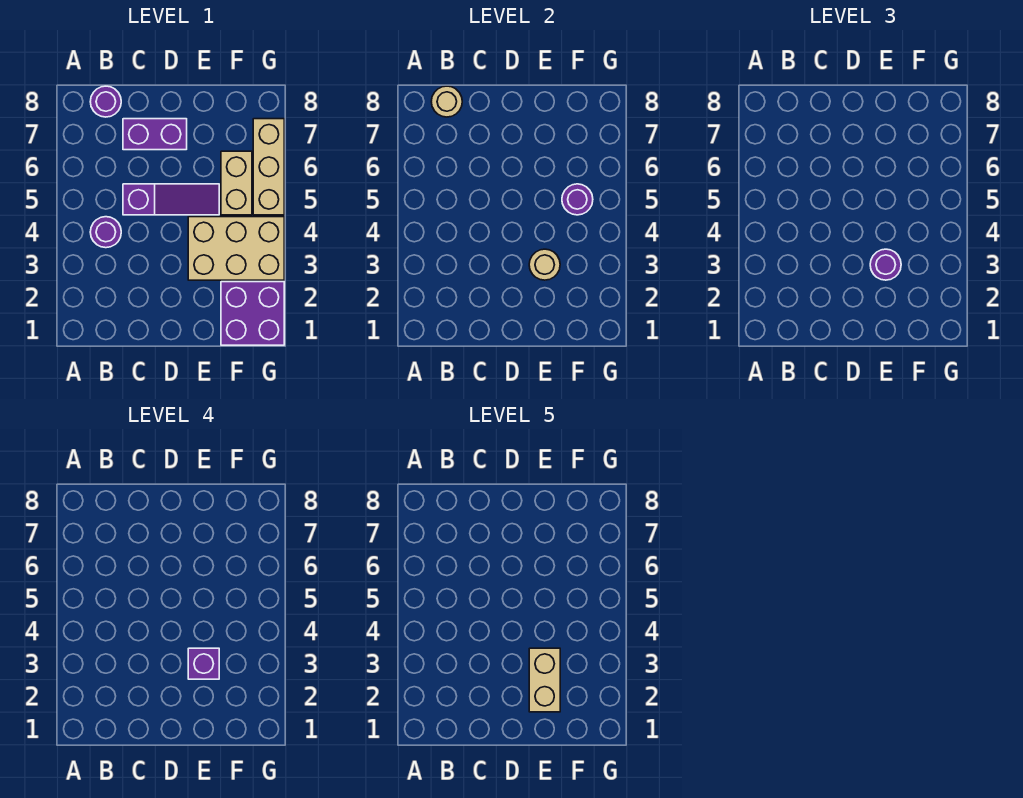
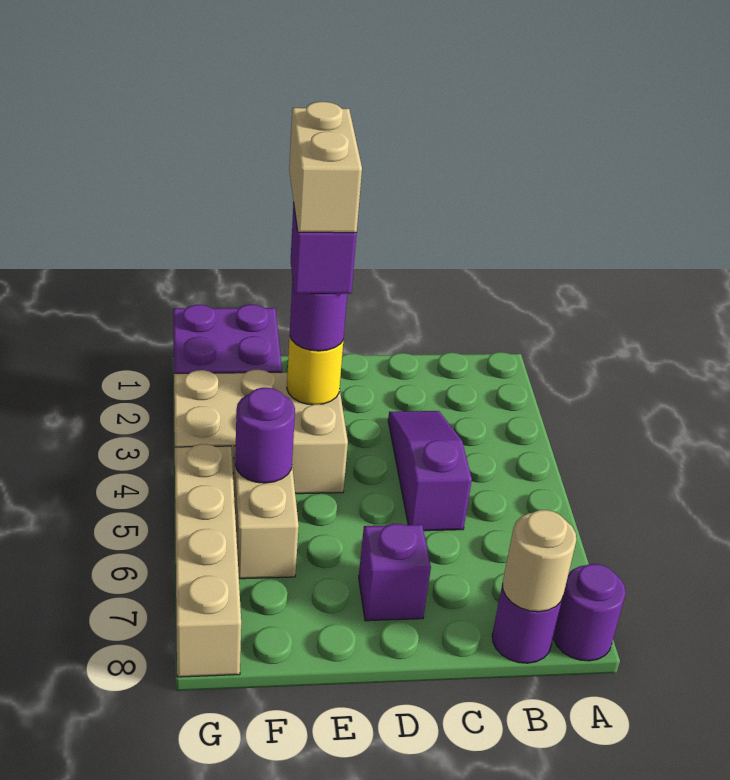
purple round brick B4 level 1 -> purple round brick A8 level 1
purple slope C5:E5 level 1 top C -> purple slope C3:C5 level 1 top 5
purple brick C7:D7 level 1 -> purple brick D7 level 1
tan round brick E3 level 2 -> yellow round brick E3 level 2
tan brick G5:G7 level 1 -> tan brick G5:G8 level 1

